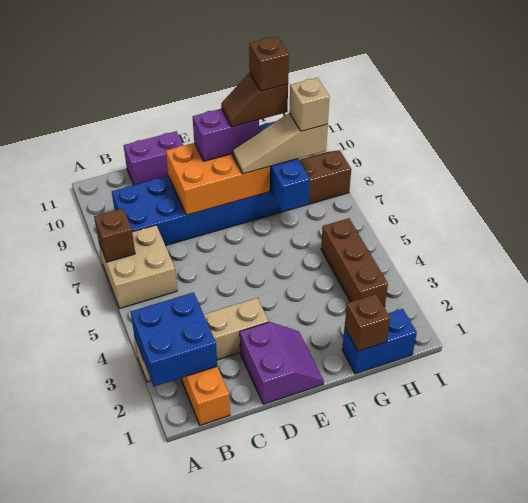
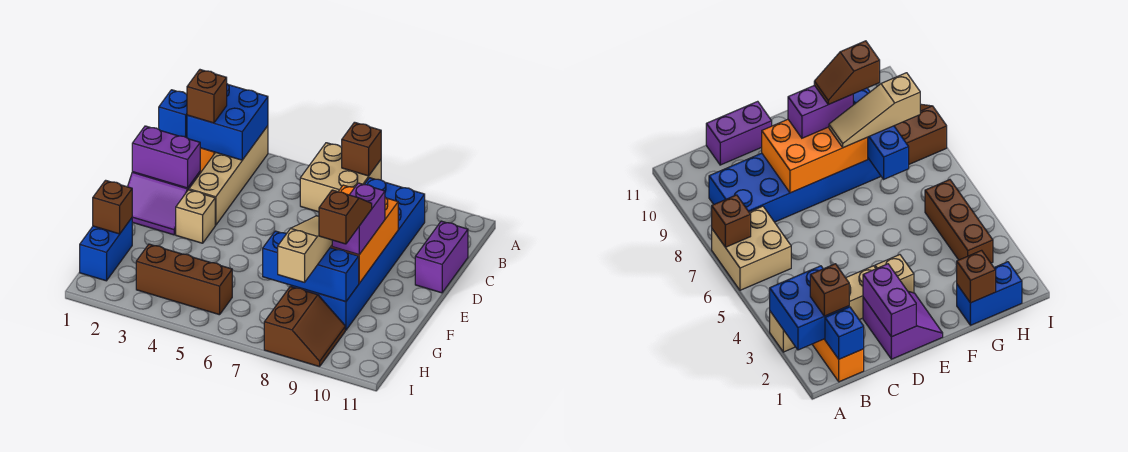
none -> blue brick B1 level 2
none -> purple brick D1:D2 level 2
brown brick G9 level 5 -> brown brick B2 level 3
tan brick H8 level 4 -> tan brick E3 level 1

